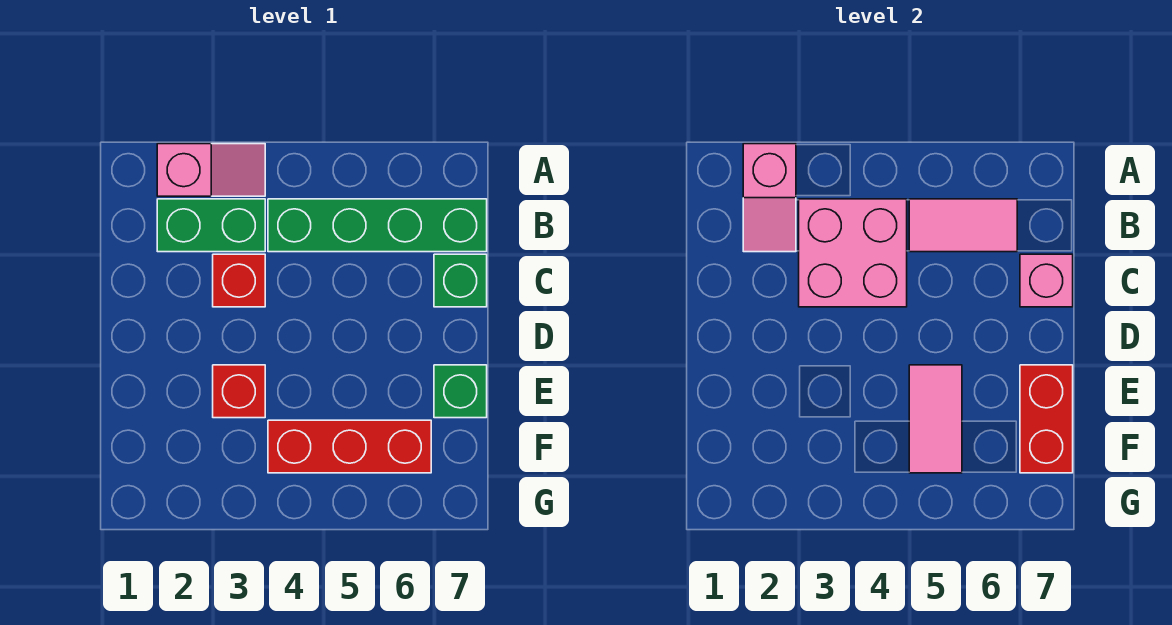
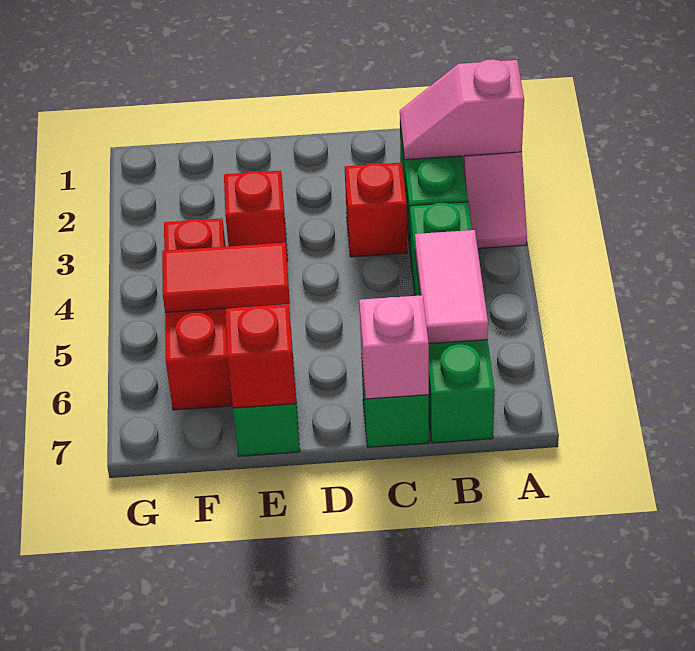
pink brick B3:C4 level 2 -> none
pink tile E5:F5 level 2 -> red tile E5:F5 level 2
red brick E7:F7 level 2 -> red brick E7 level 2

